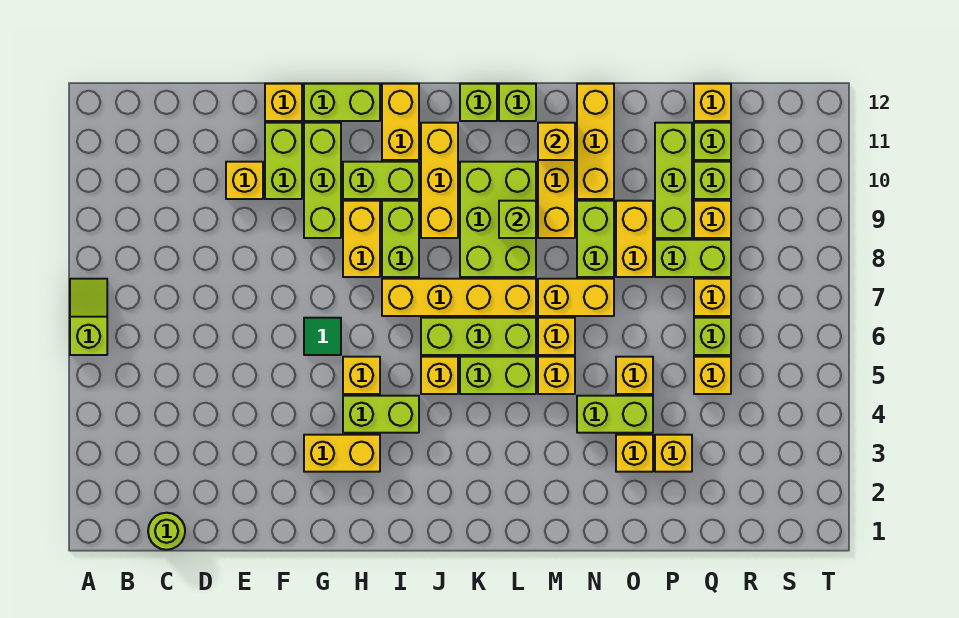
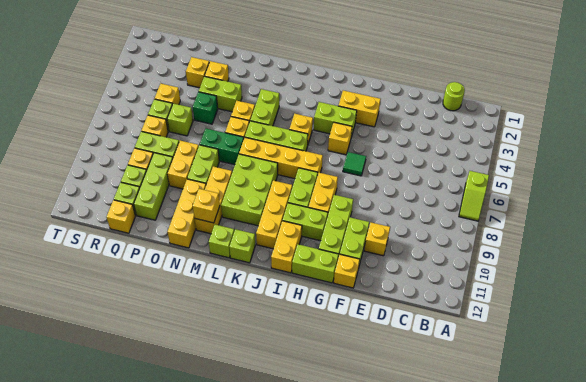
lime brick K5:L5 level 1 -> lime brick L4:L5 level 1
lime brick L9 level 2 -> lime brick P6 level 1
yellow brick M7:N7 level 1 -> green brick M7:N7 level 1
yellow brick O5 level 1 -> green brick O5 level 1

